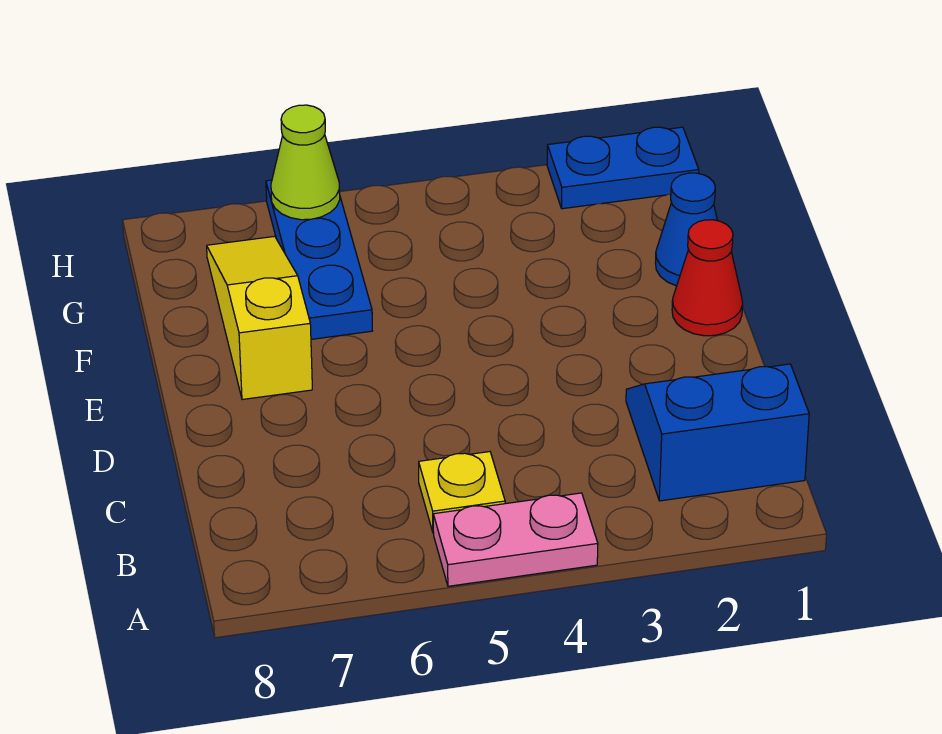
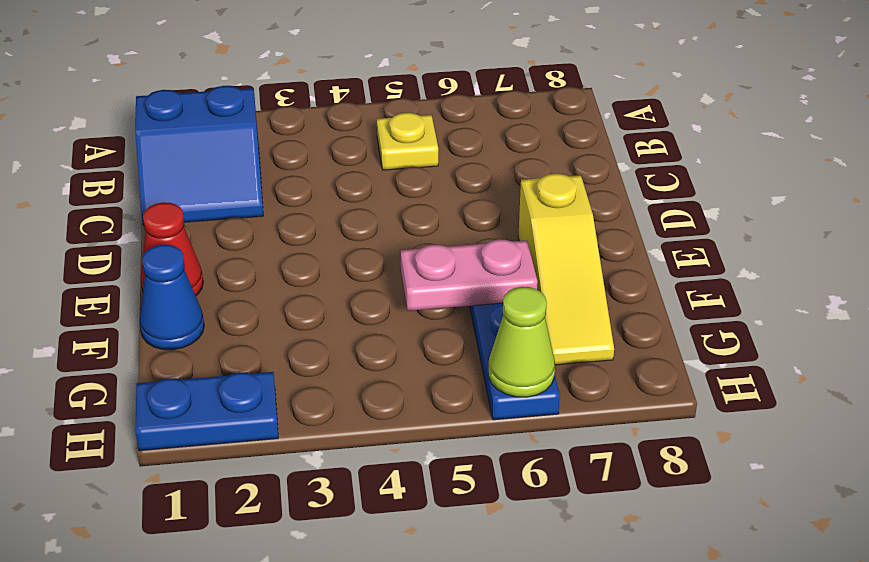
pink plate A4:A5 level 1 -> pink plate F5:F6 level 2

